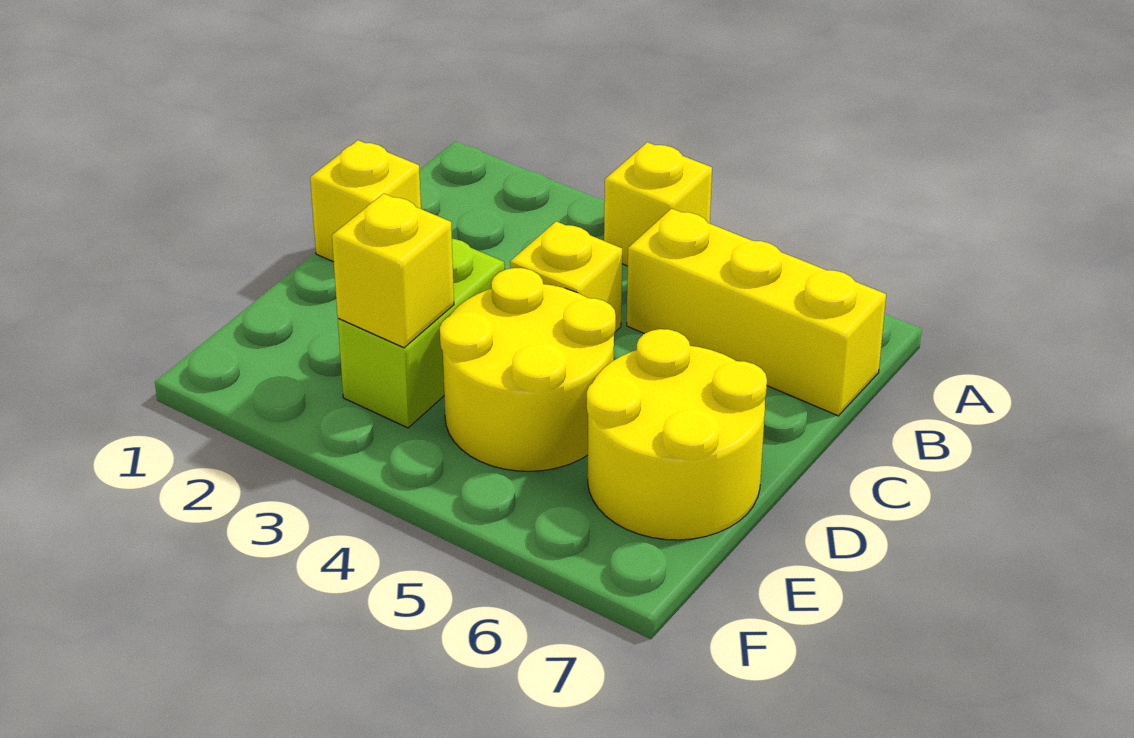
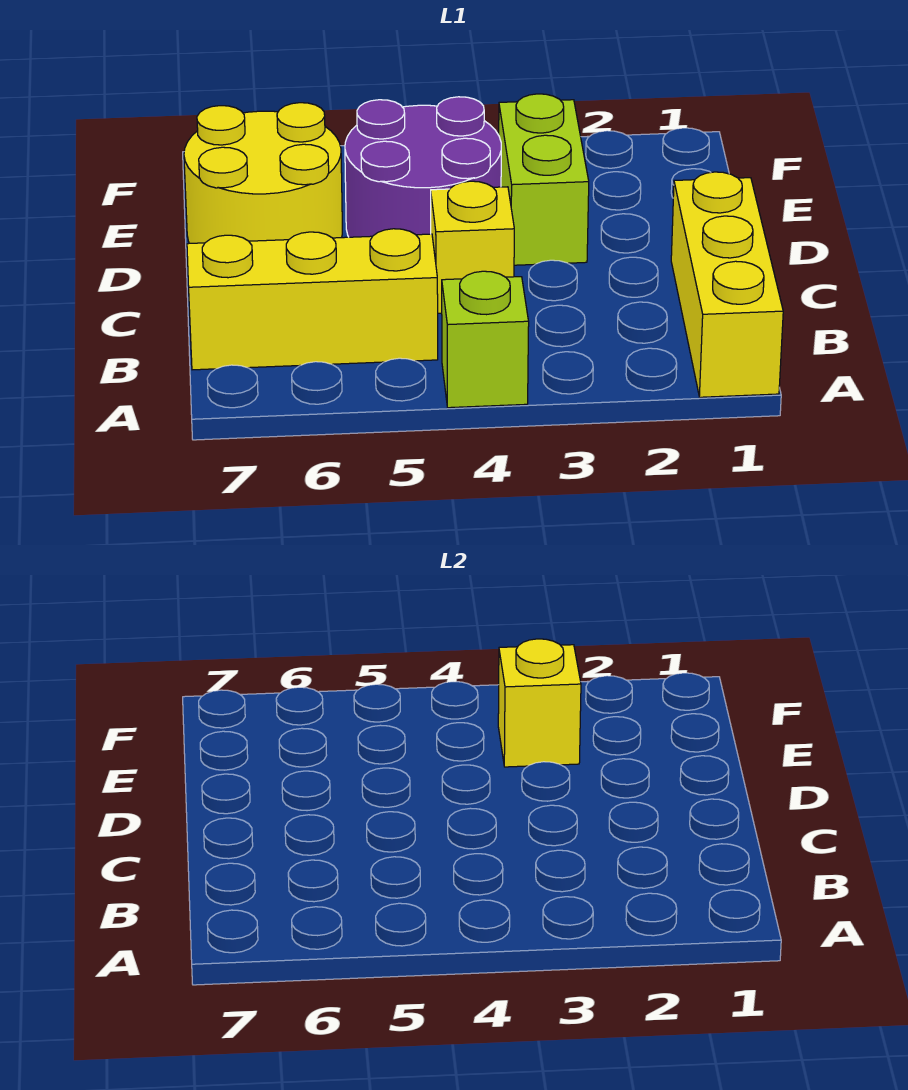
yellow brick A4 level 1 -> lime brick A4 level 1
yellow brick C1 level 1 -> yellow brick A1:C1 level 1
yellow round brick D4:E5 level 1 -> purple round brick D4:E5 level 1

